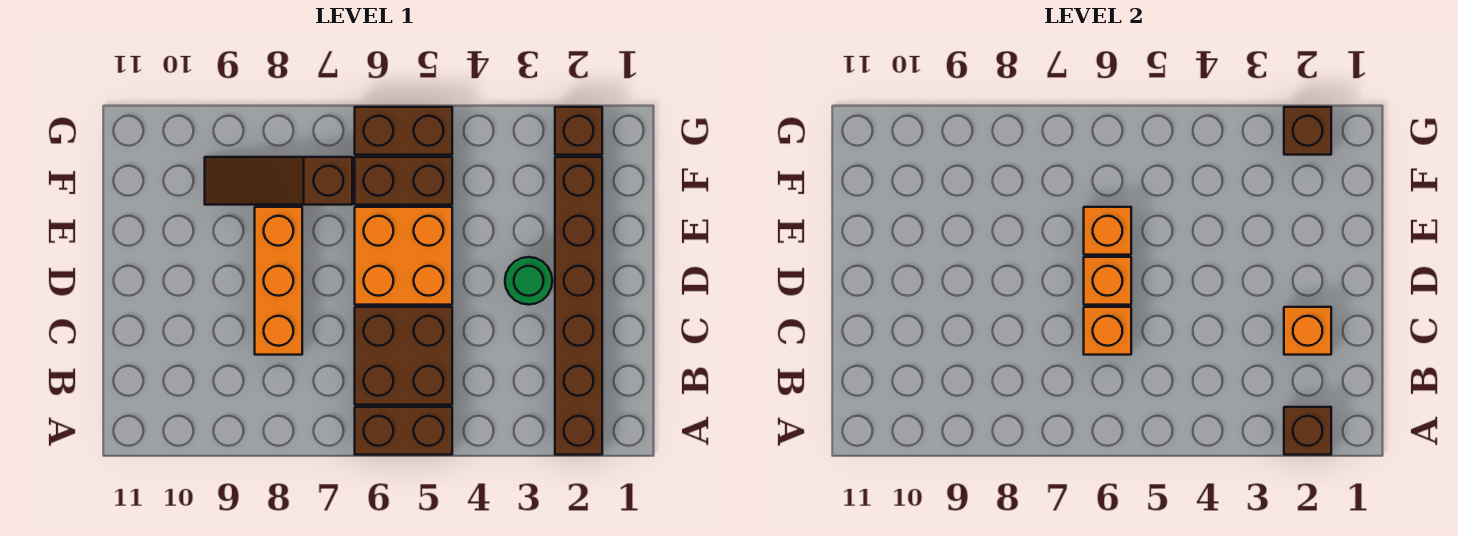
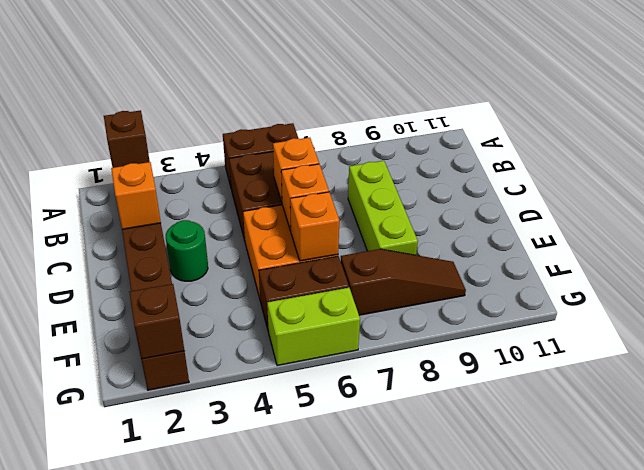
orange brick C8:E8 level 1 -> lime brick C8:E8 level 1
brown brick G5:G6 level 1 -> lime brick G5:G6 level 1

